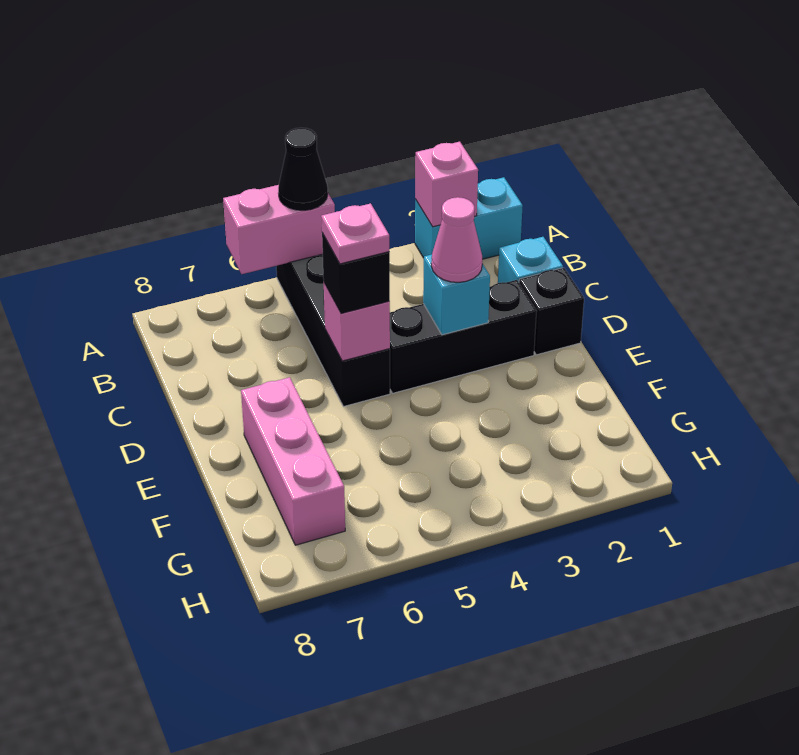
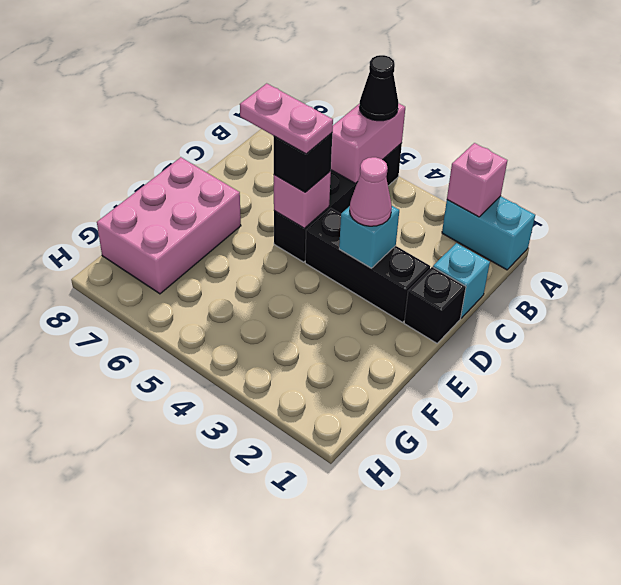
pink brick A5:A6 level 2 -> pink brick A5:B5 level 2
pink plate D5 level 4 -> pink plate D5:D6 level 4
pink brick E7:G7 level 1 -> pink brick E7:G8 level 1

